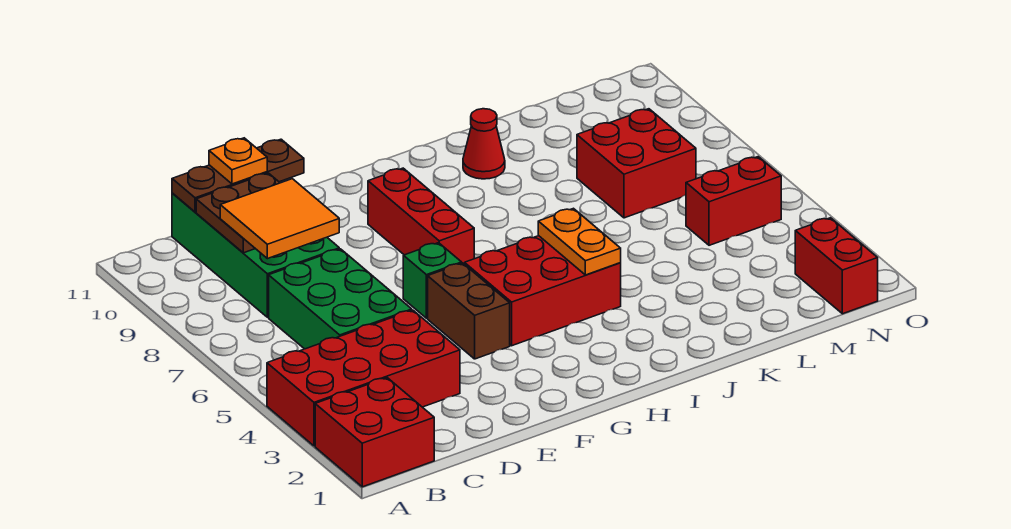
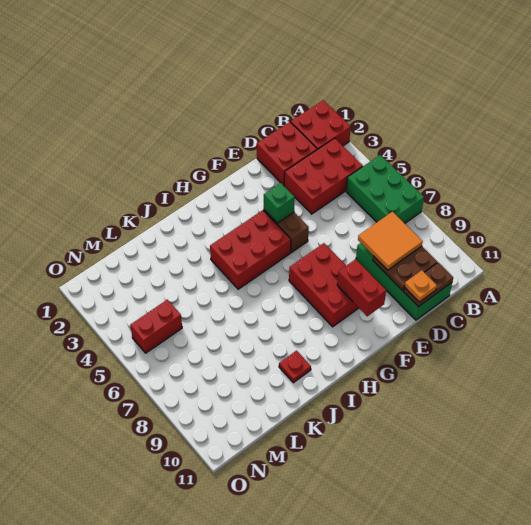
red brick A3:D4 level 1 -> red brick B3:D4 level 1
green brick C5:D7 level 1 -> green brick A5:B7 level 1
brown plate C11:E11 level 2 -> brown plate C11:D11 level 2
green brick F6 level 1 -> green brick F4 level 2
red brick G7:G9 level 1 -> red brick F7:G9 level 1
orange plate I4:I5 level 2 -> none
red cone J10 level 1 -> red plate J10 level 1
red brick L7:M8 level 1 -> red brick C1:D2 level 1
red brick N1:N2 level 1 -> red brick F9:F10 level 2

